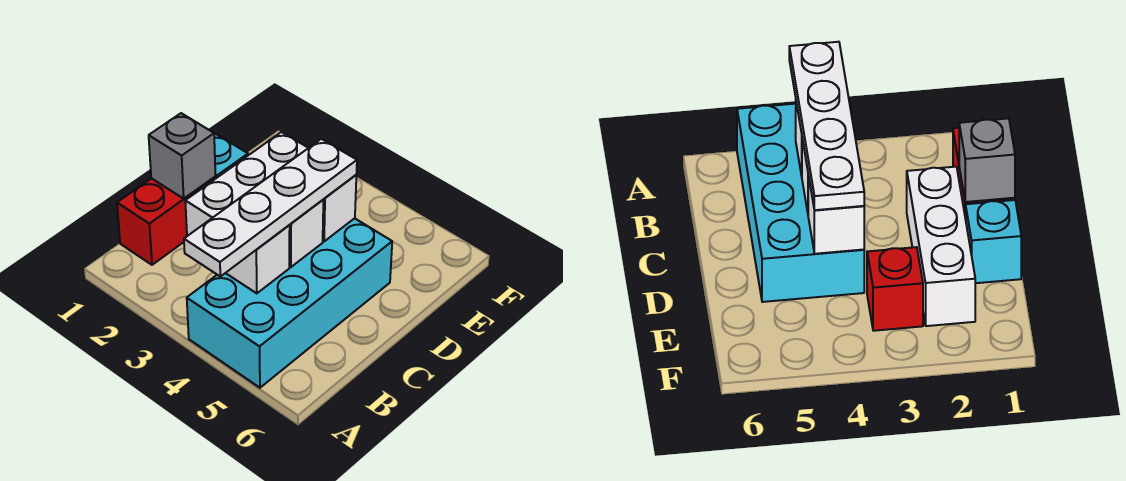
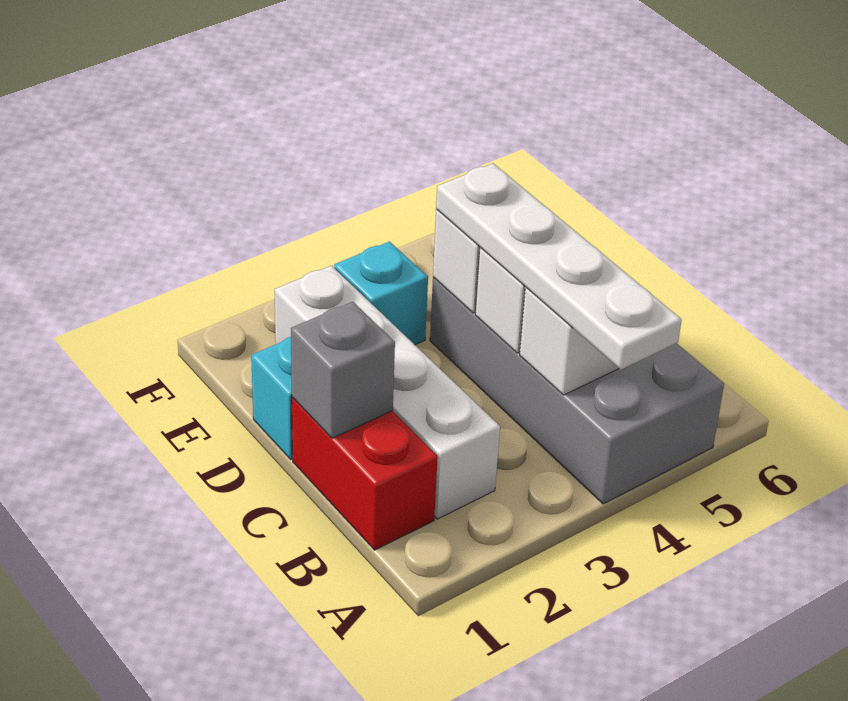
cyan brick A4:D5 level 1 -> grey brick A4:D5 level 1
white brick C2:E2 level 1 -> white brick B2:E2 level 1
red brick E3 level 1 -> cyan brick E3 level 1

